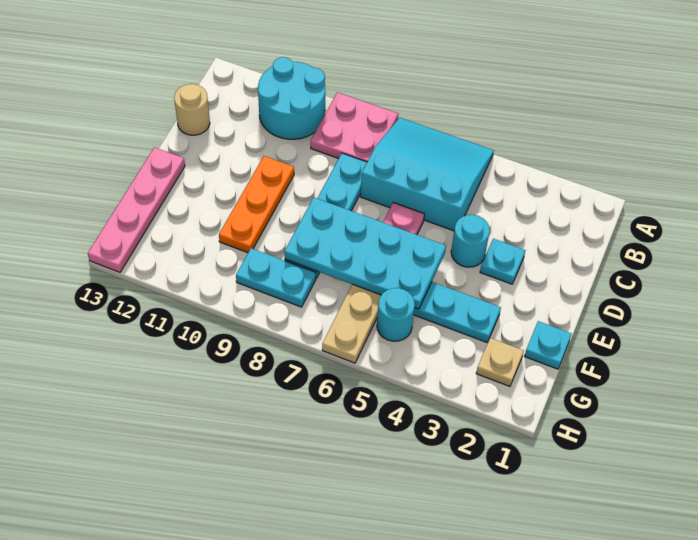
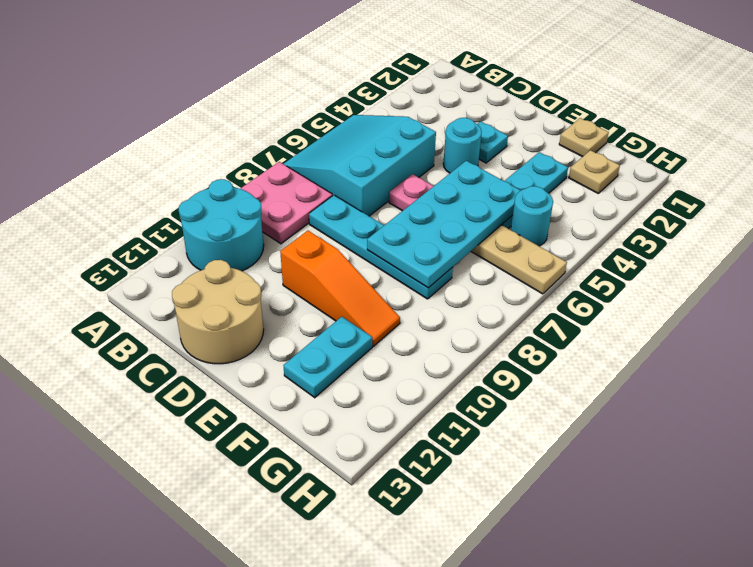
tan round brick C13 level 1 -> tan round brick C12:D13 level 1
orange plate D10:F10 level 1 -> orange slope D10:F10 level 1 top D
pink plate E13:H13 level 1 -> none
cyan plate F1 level 1 -> tan plate F1 level 1
cyan plate G8:G9 level 1 -> cyan plate F11:F12 level 1

